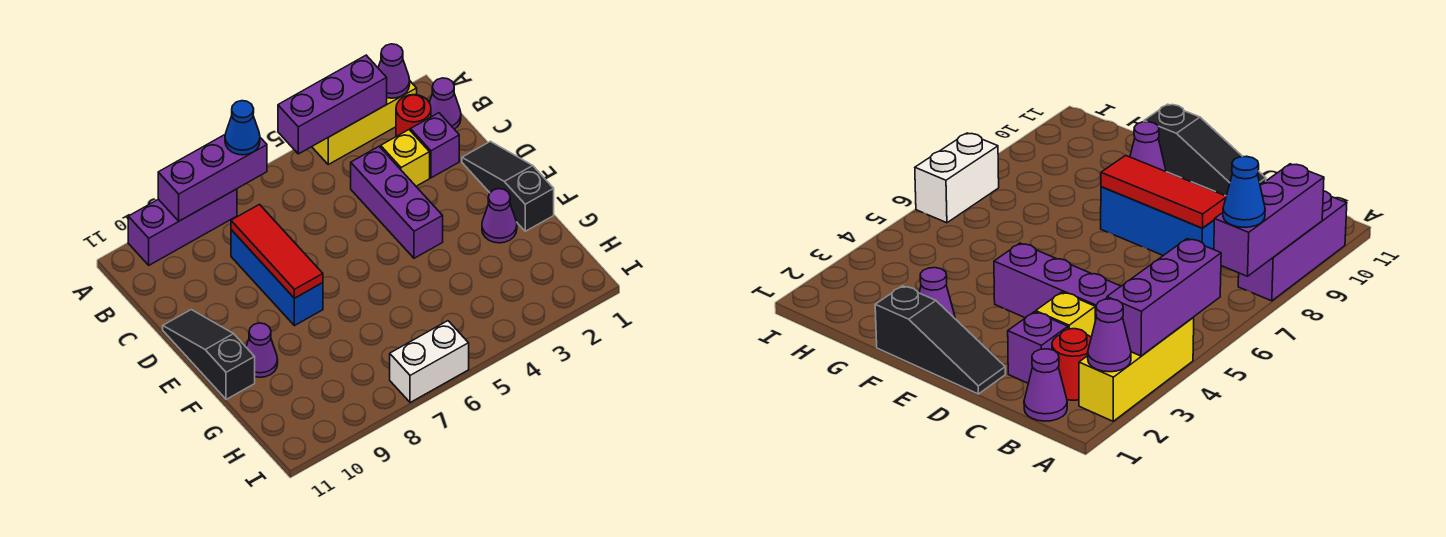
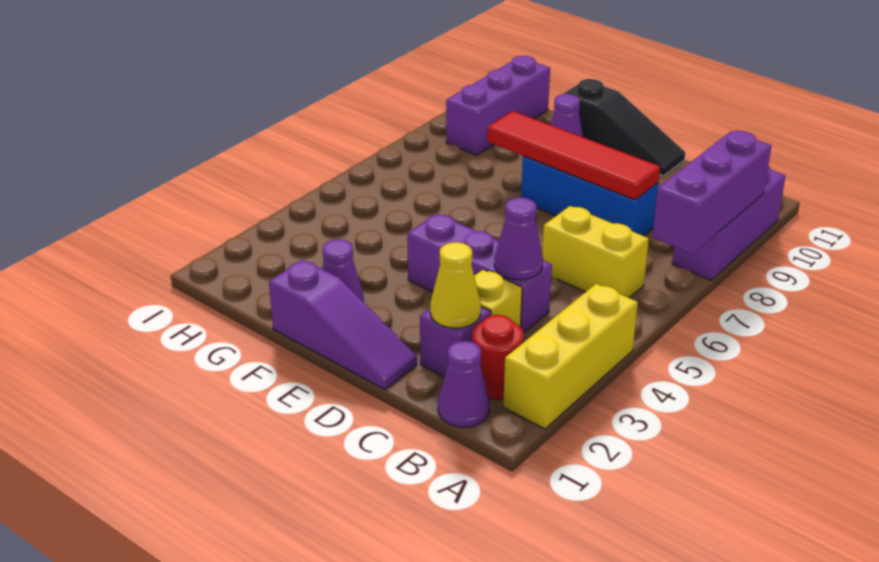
purple cone A2 level 2 -> purple cone C4 level 2
purple brick A3:A5 level 2 -> purple brick H9:H11 level 1
blue cone A7 level 3 -> none
none -> yellow brick B6:C6 level 1
none -> yellow cone C2 level 2
red tile C8:E8 level 2 -> red tile C8:F8 level 2
black slope D1:F1 level 1 top F -> purple slope D1:F1 level 1 top F
white brick I6:I7 level 1 -> none

